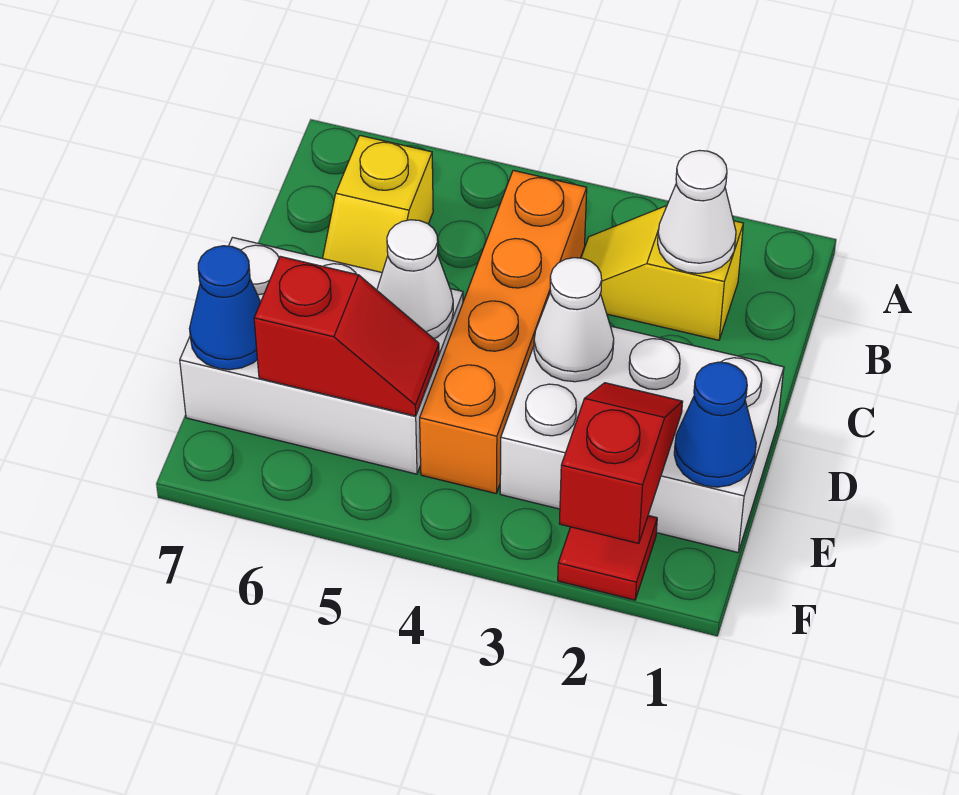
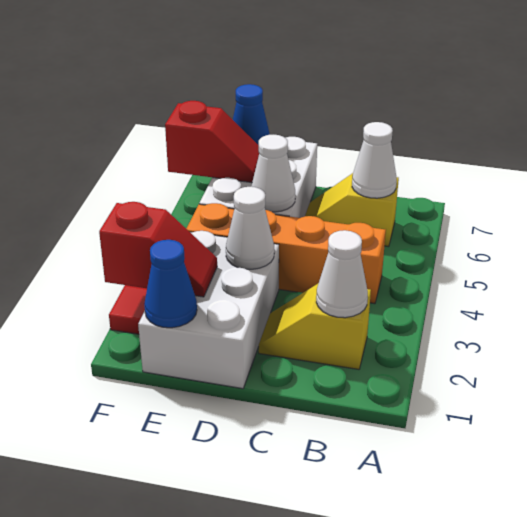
yellow slope B2:B3 level 1 top 2 -> yellow slope B2:C2 level 1 top B
none -> white cone B6 level 2
red slope E5:E6 level 2 top 6 -> red slope E6:F6 level 2 top F

